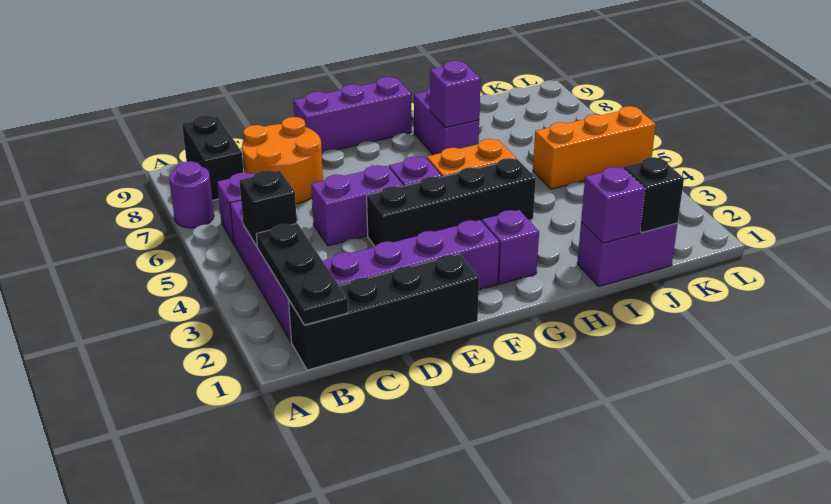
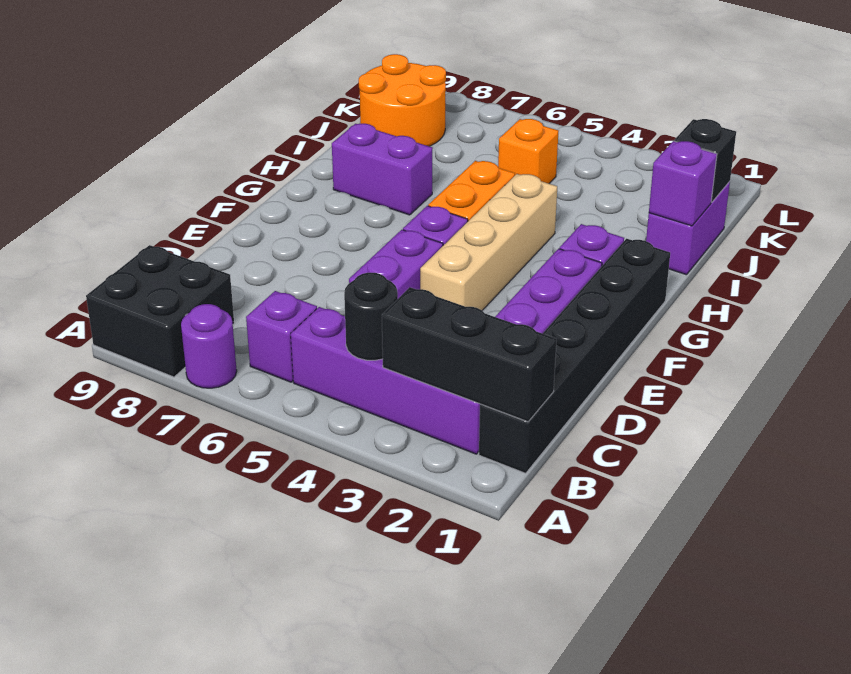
black brick B1:E1 level 1 -> black brick B1:G1 level 1
black plate B1:B3 level 2 -> black brick B1:B3 level 2
black brick B4 level 2 -> black round brick B4 level 2
black brick B8:B9 level 1 -> black brick A8:B9 level 1
orange round brick C7:D8 level 1 -> orange round brick J8:K9 level 1
black brick E4:H4 level 1 -> tan brick E4:H4 level 1
purple brick E9:G9 level 1 -> none
purple brick H7 level 2 -> none
orange brick J5:L5 level 1 -> orange brick J5 level 1

